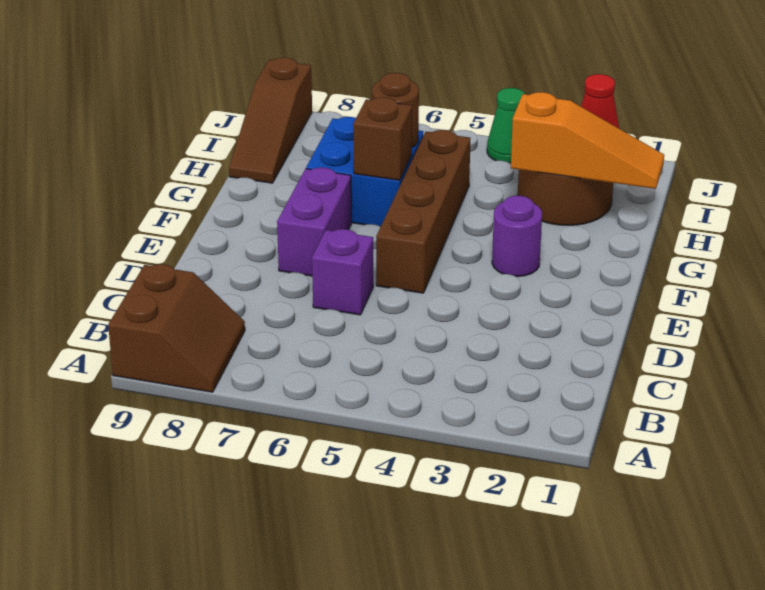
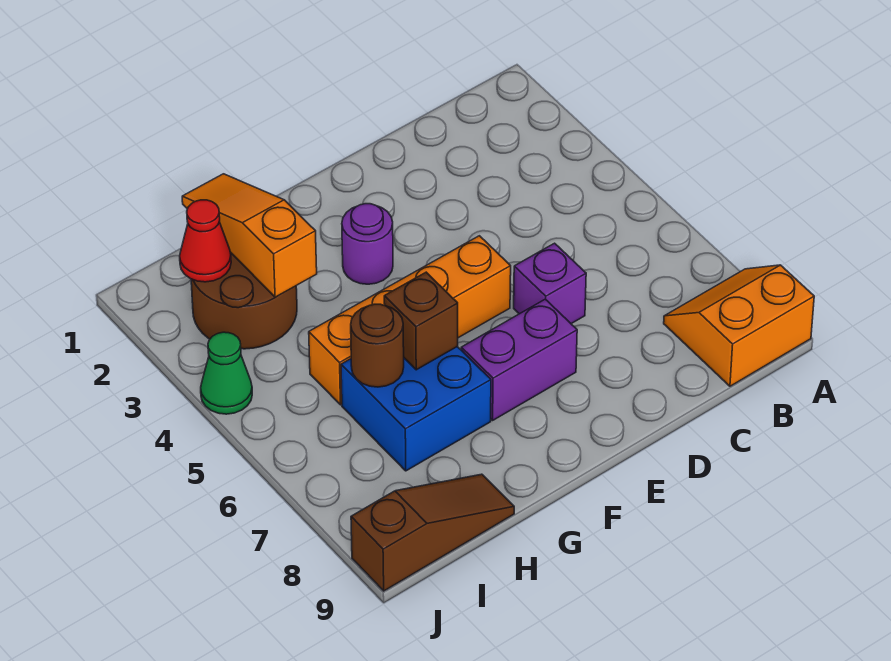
brown slope A8:B9 level 1 top 9 -> orange slope A8:B9 level 1 top 9
brown brick E5:H5 level 1 -> orange brick E5:H5 level 1

